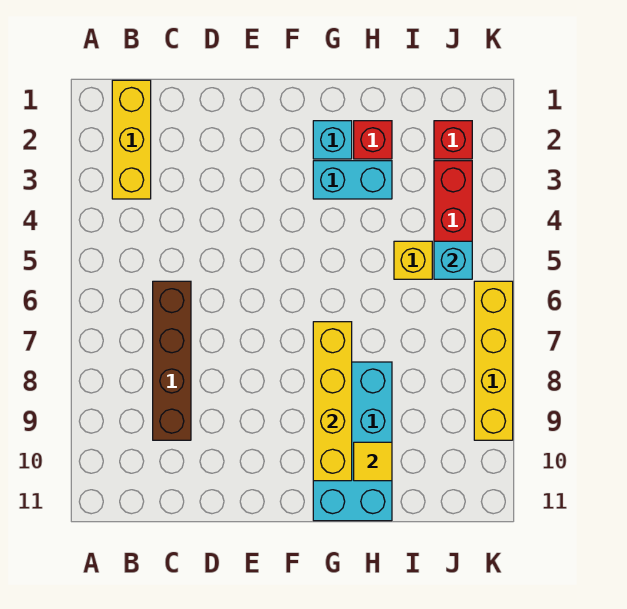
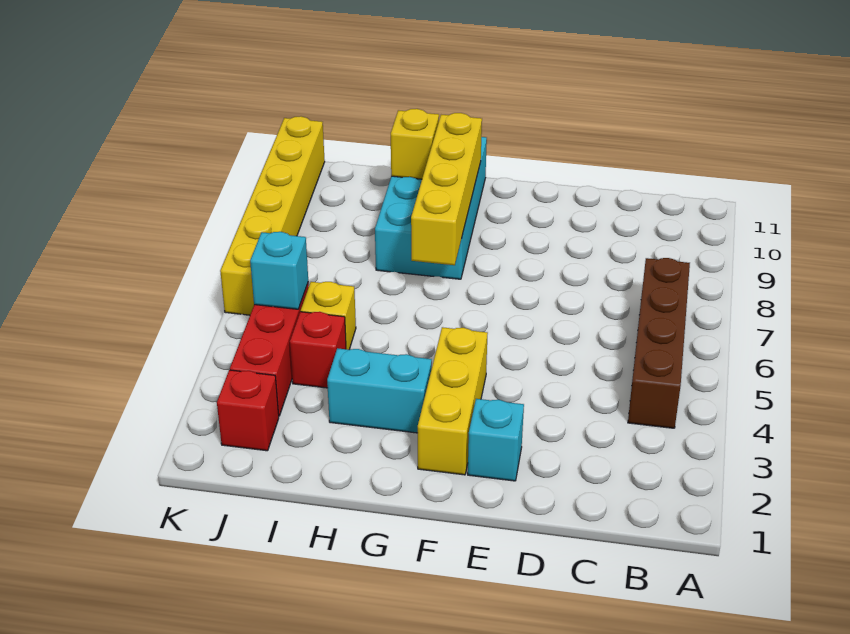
yellow brick B1:B3 level 1 -> yellow brick F2:F4 level 1
brown brick C6:C9 level 1 -> brown brick B4:B7 level 1
cyan brick G2 level 1 -> cyan brick E2 level 1
red brick H2 level 1 -> red brick I4 level 1
yellow tile H10 level 2 -> yellow brick H10 level 2
yellow brick K6:K9 level 1 -> yellow brick K6:K11 level 1

